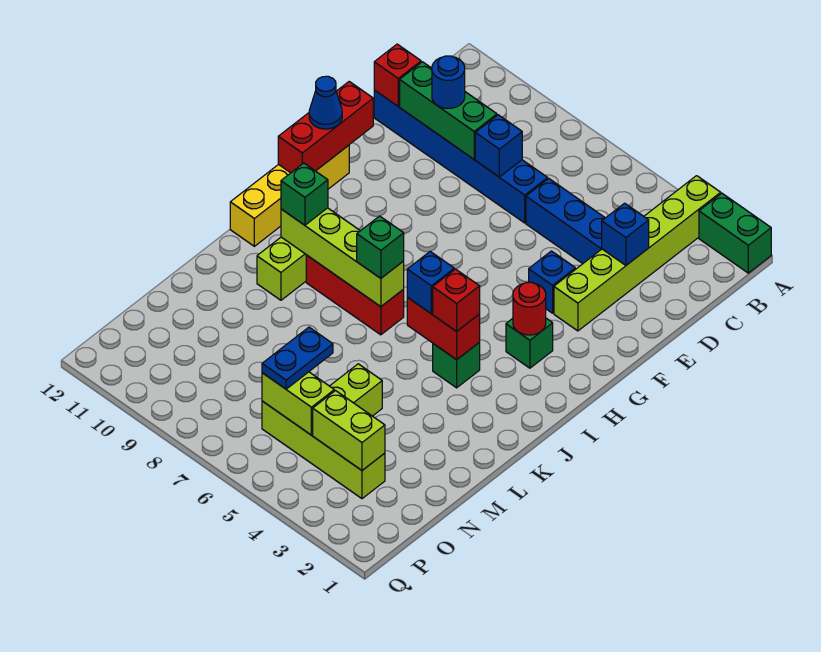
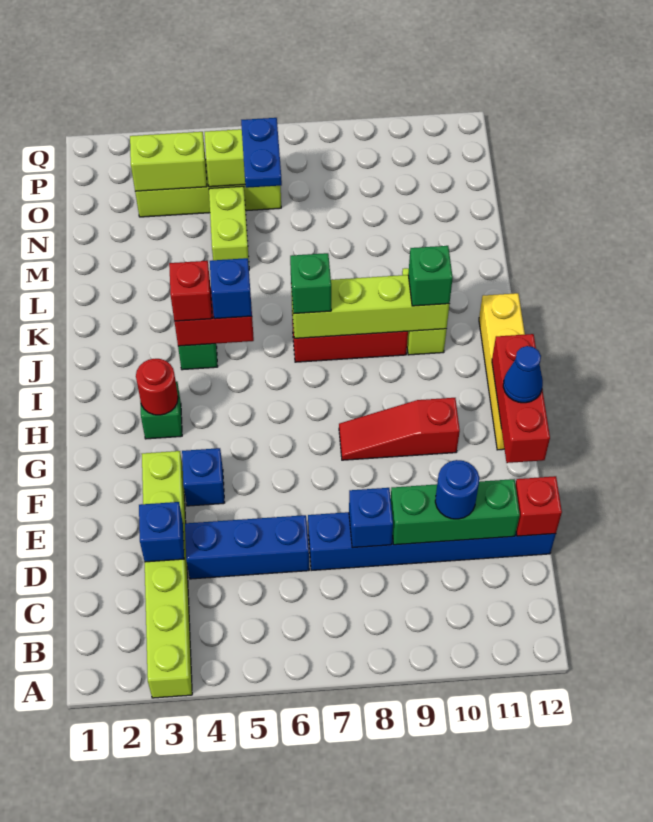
green brick A1:A2 level 1 -> none
none -> red slope G8:G10 level 1 top 10

